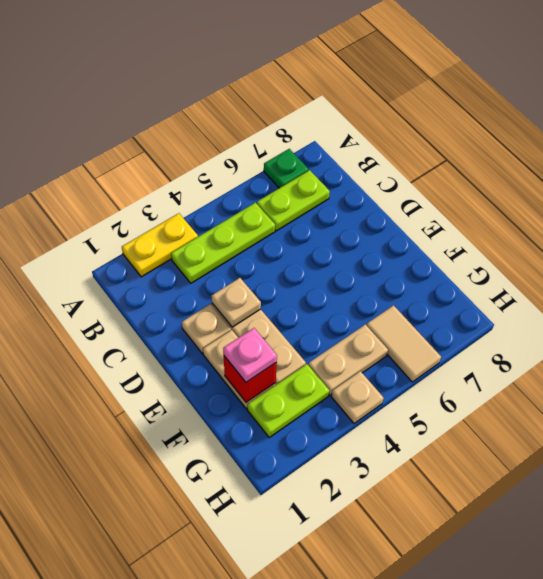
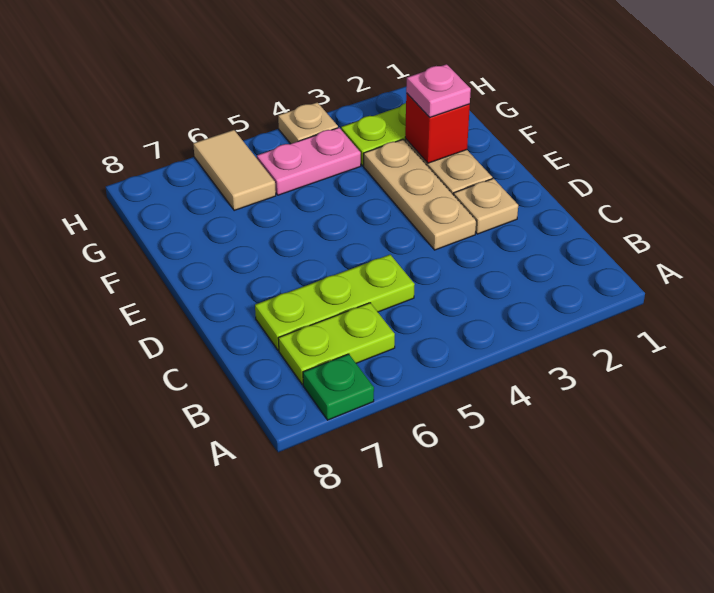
yellow plate A2:A3 level 1 -> none
lime plate B3:B5 level 1 -> lime plate C5:C7 level 1
tan plate D3 level 2 -> none
tan plate G4:G5 level 1 -> pink plate G4:G5 level 1

